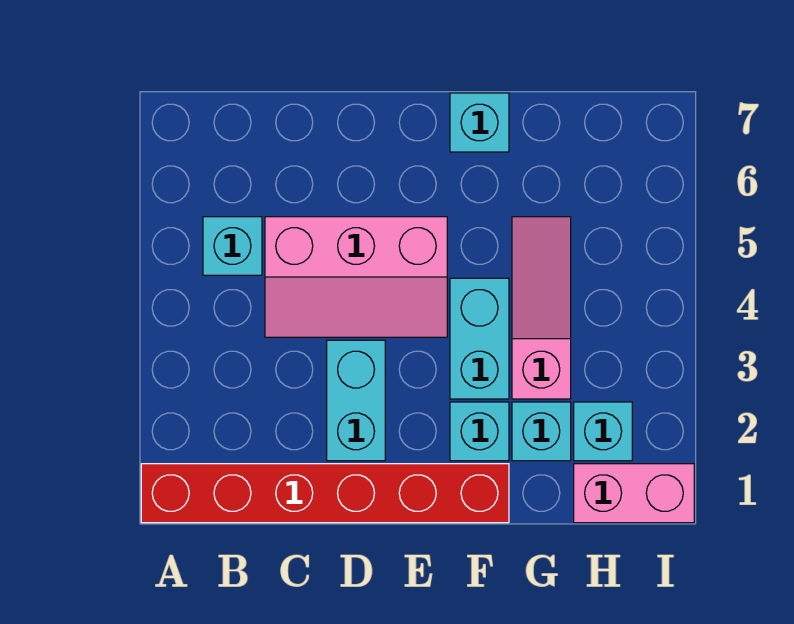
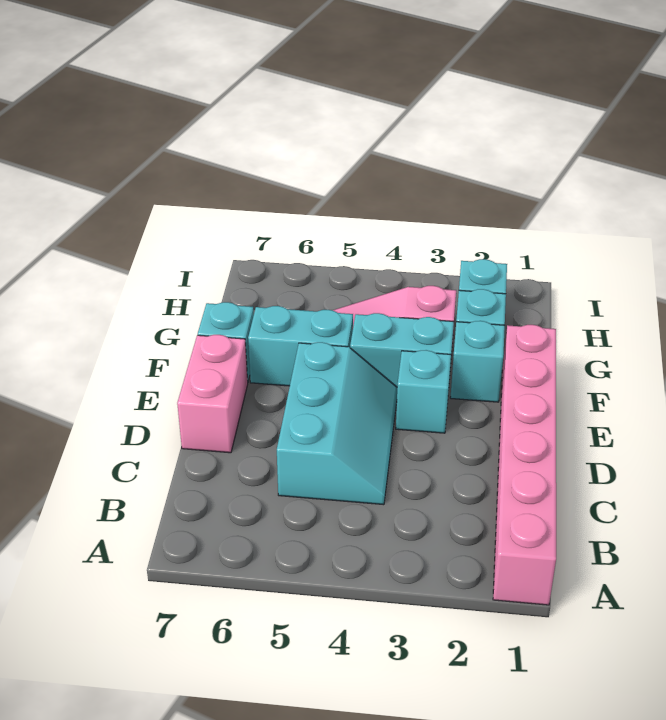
red brick A1:F1 level 1 -> pink brick A1:F1 level 1
cyan brick B5 level 1 -> cyan brick E3 level 1
pink slope C4:E5 level 1 top 5 -> cyan slope C4:E5 level 1 top 5
cyan brick D2:D3 level 1 -> cyan brick F5:F6 level 1
pink brick H1:I1 level 1 -> pink brick D7:E7 level 1

